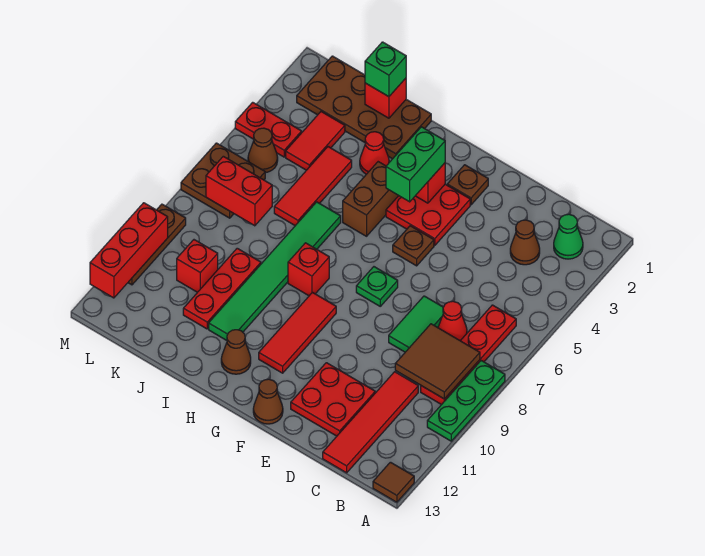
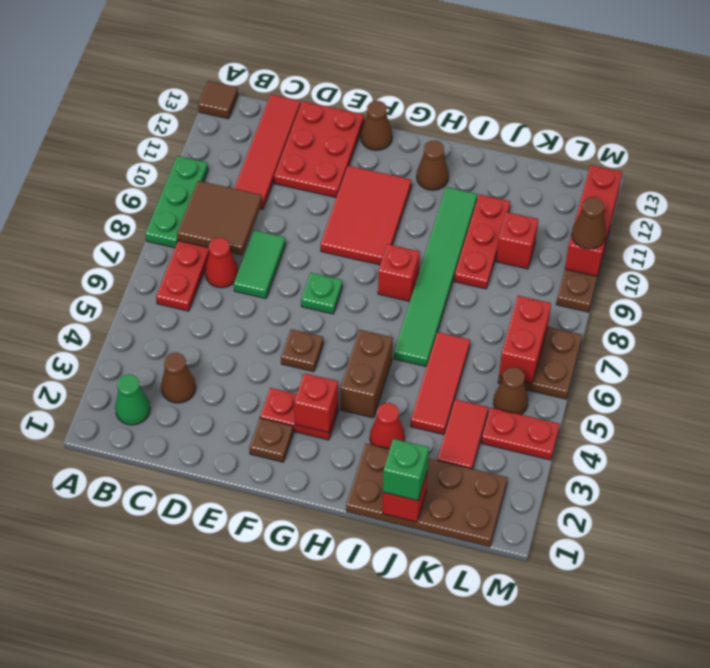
red plate D11:E12 level 1 -> red plate D11:E13 level 1
red plate F3:G4 level 1 -> red plate F3:G3 level 1
green brick G3:G4 level 3 -> none
red tile G9:G11 level 1 -> red tile F9:G11 level 1
red brick K7:L7 level 2 -> red brick L6:L7 level 2
none -> brown cone M10 level 3

